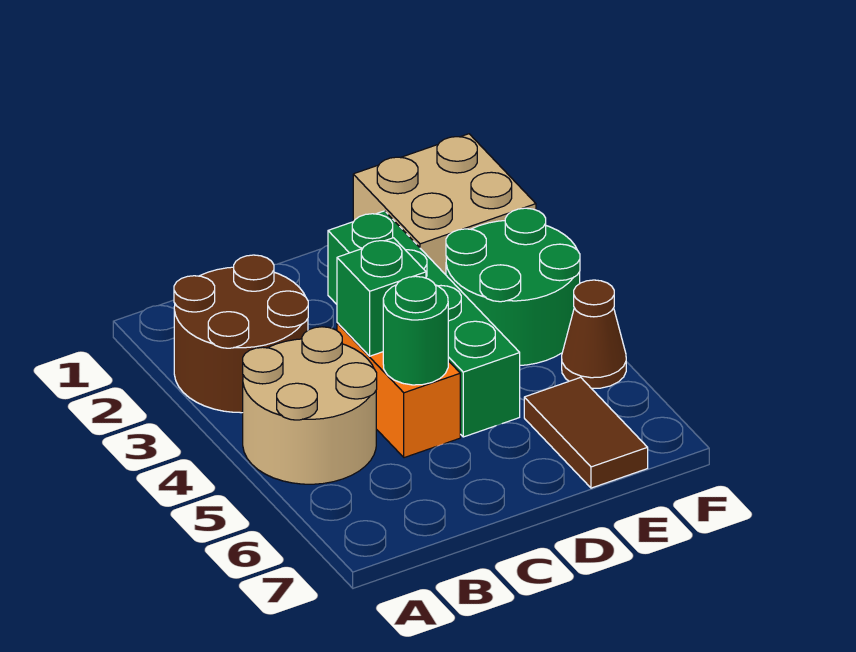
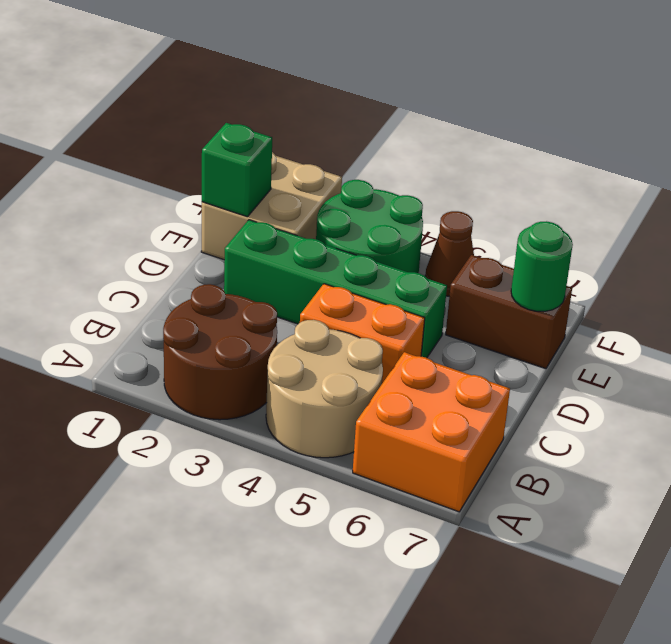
none -> orange brick A6:B7 level 1
green brick C4 level 2 -> green brick E1 level 2
green round brick C5 level 2 -> green round brick E7 level 2
brown tile E6:E7 level 1 -> brown brick E6:E7 level 1

